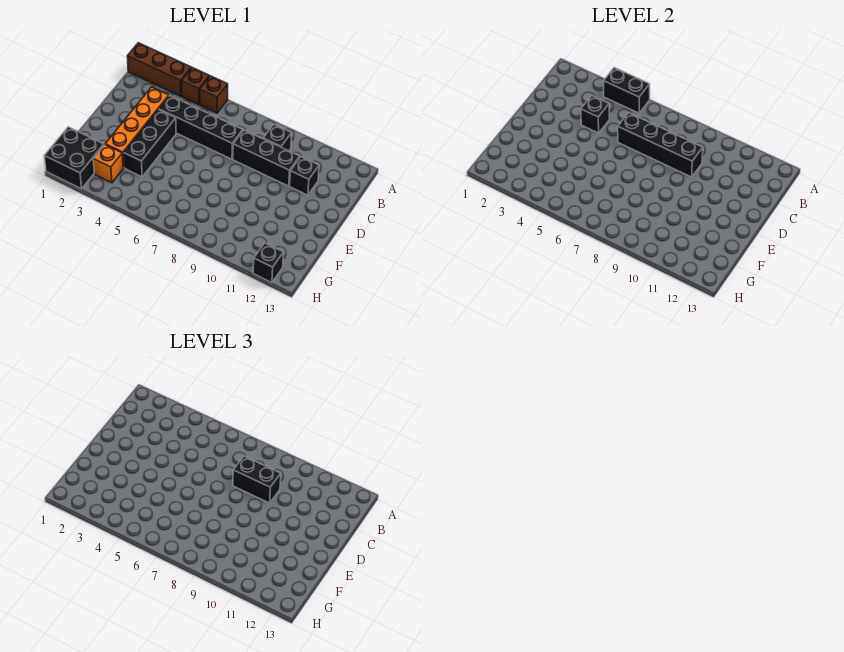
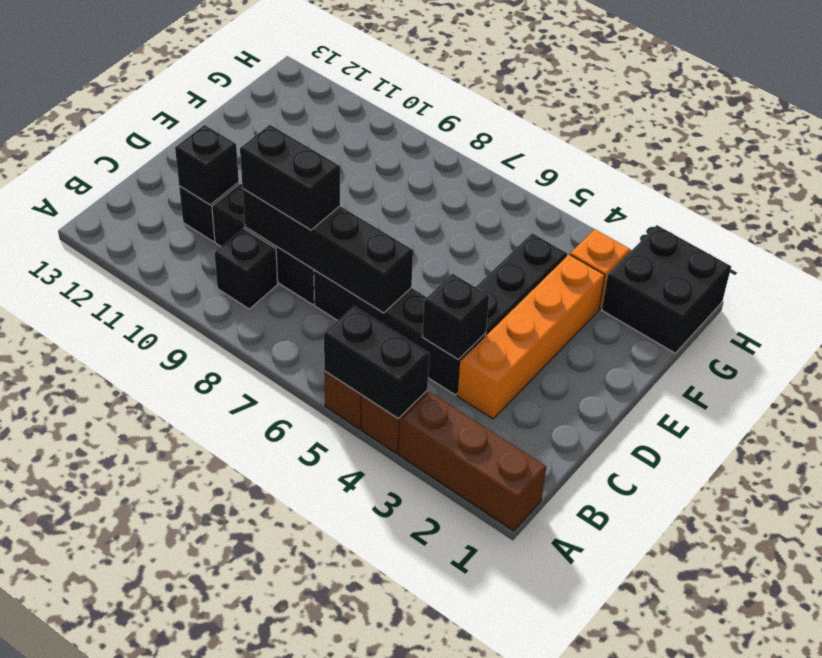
black brick H12 level 1 -> black brick C11 level 2

